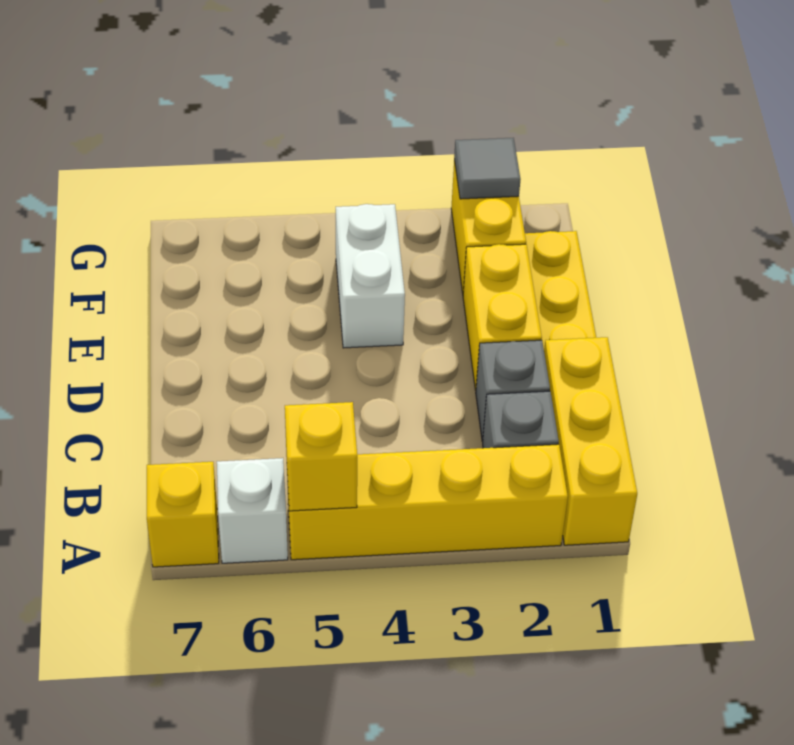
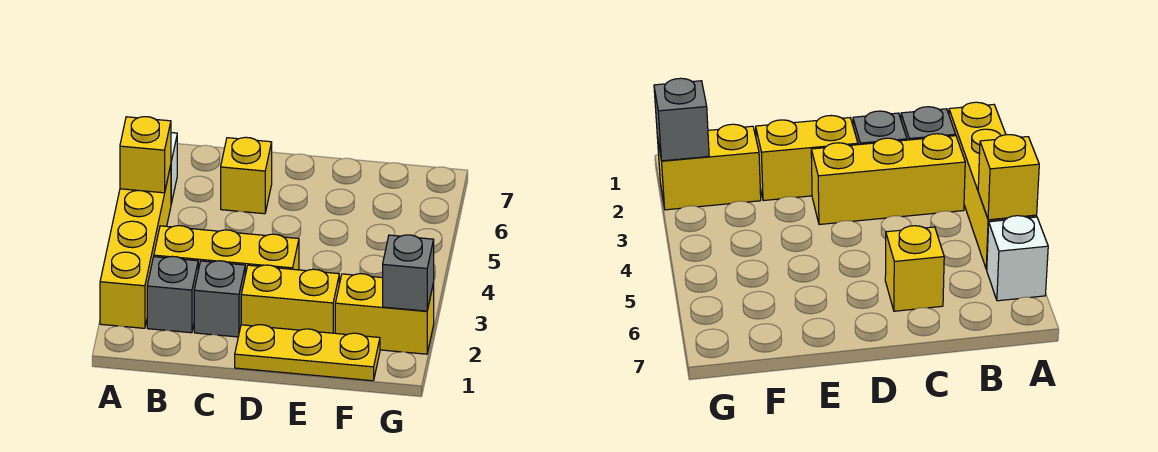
yellow brick A1:C1 level 1 -> yellow brick B3:D3 level 1
yellow brick A7 level 1 -> yellow brick C6 level 1
white brick E4:F4 level 1 -> none
grey tile G2 level 2 -> grey brick G2 level 2

